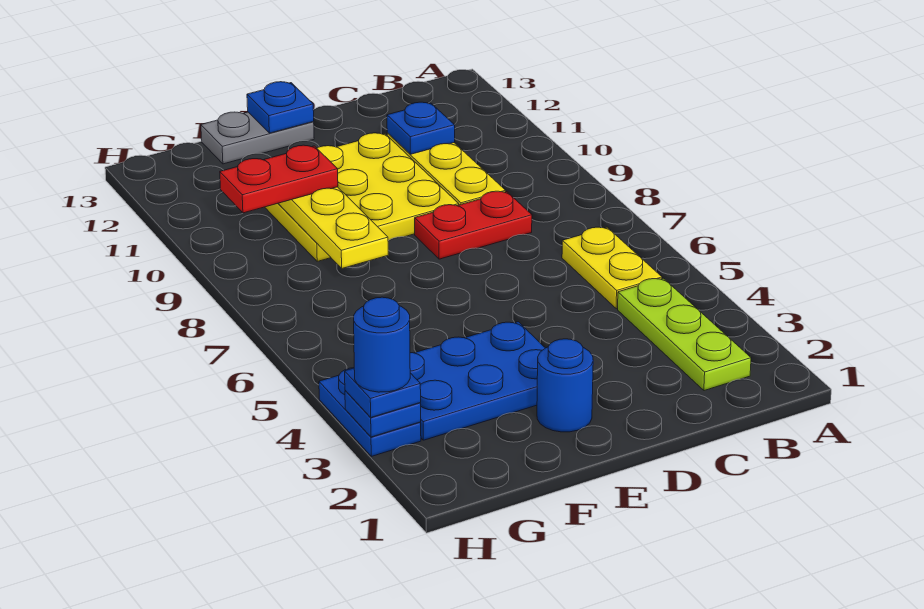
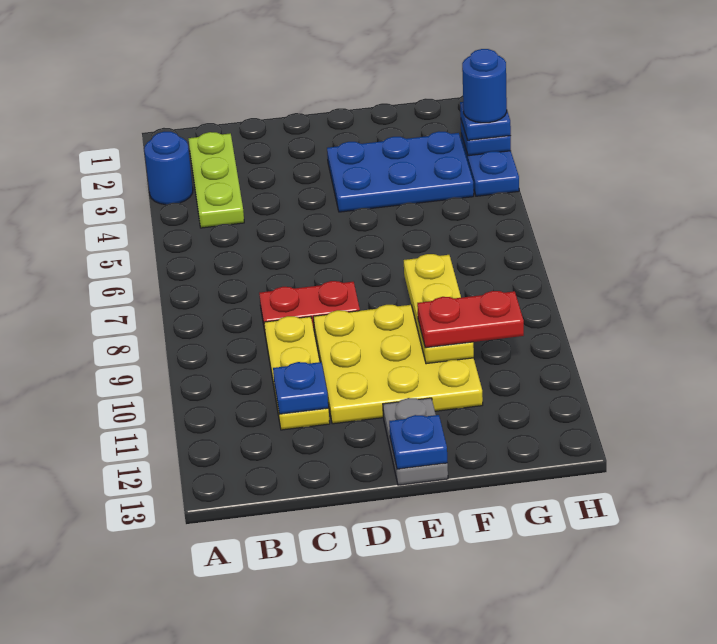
yellow plate B5:B6 level 1 -> none
blue round brick E2 level 1 -> blue round brick A3 level 1
grey plate E13:F13 level 1 -> grey plate E12:E13 level 1

